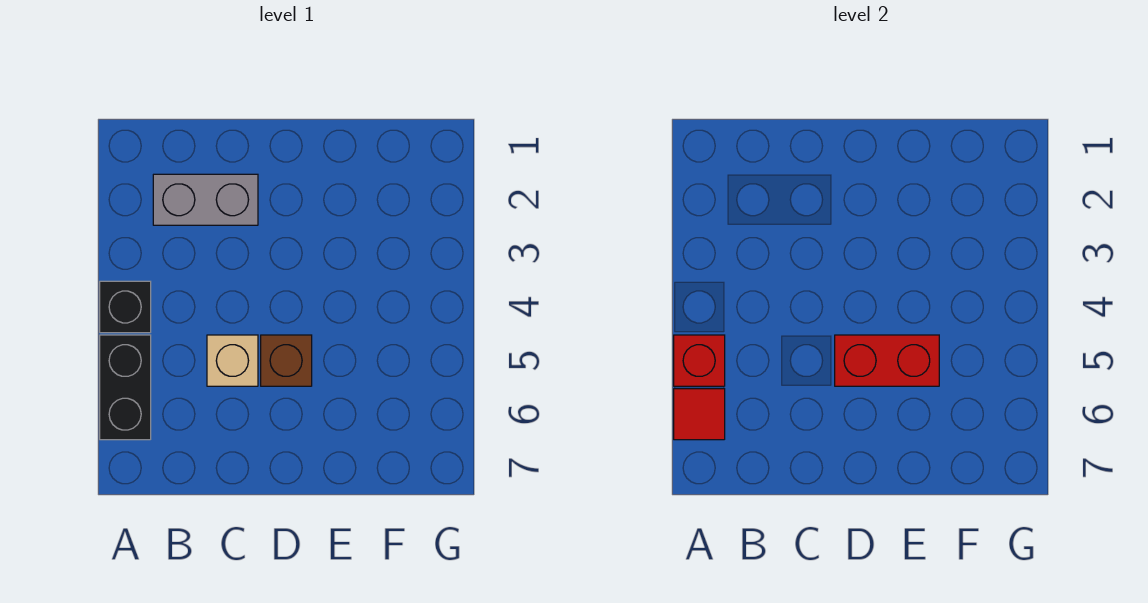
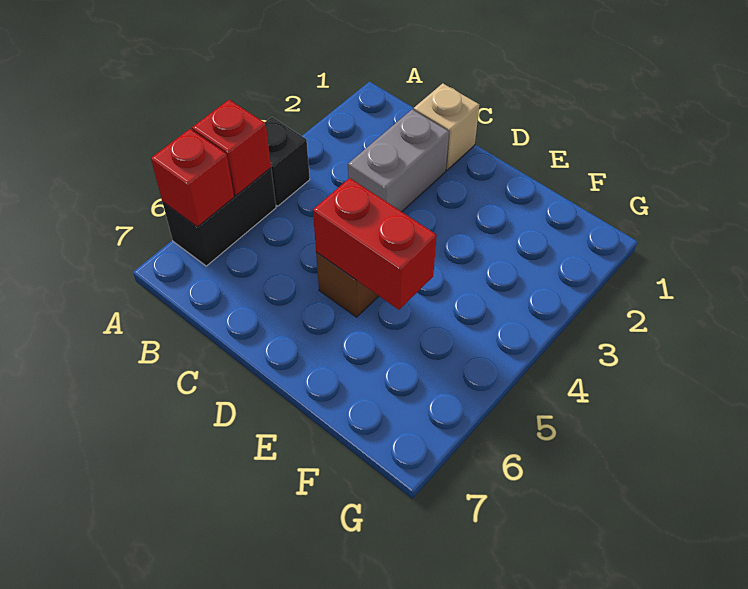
red tile A6 level 2 -> red brick A6 level 2
grey brick B2:C2 level 1 -> grey brick C2:C3 level 1
tan brick C5 level 1 -> tan brick C1 level 1

